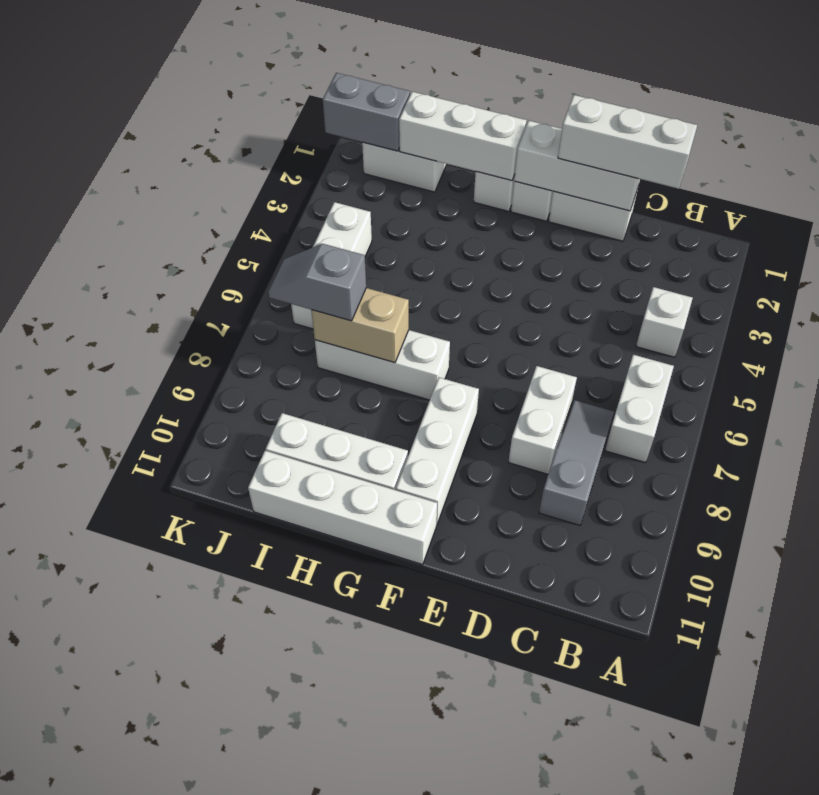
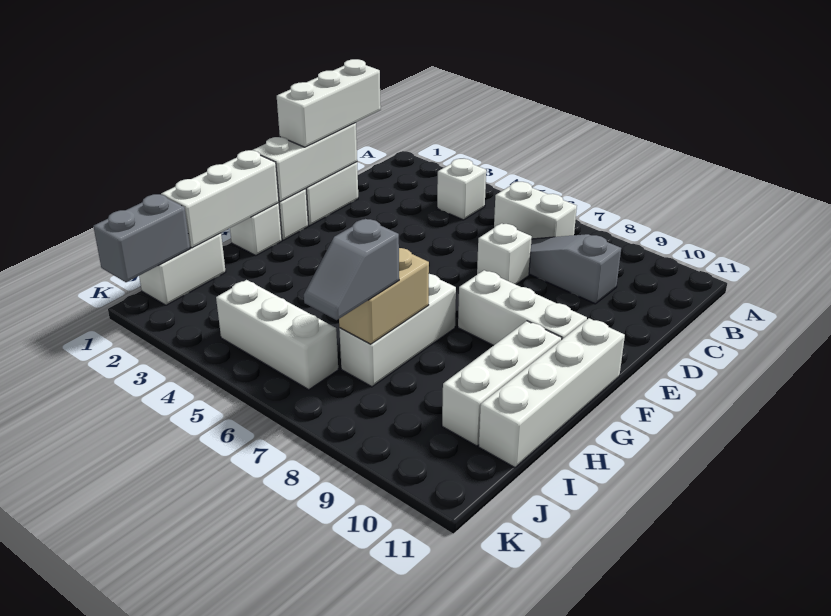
white brick D7:D8 level 1 -> white brick D7 level 1

